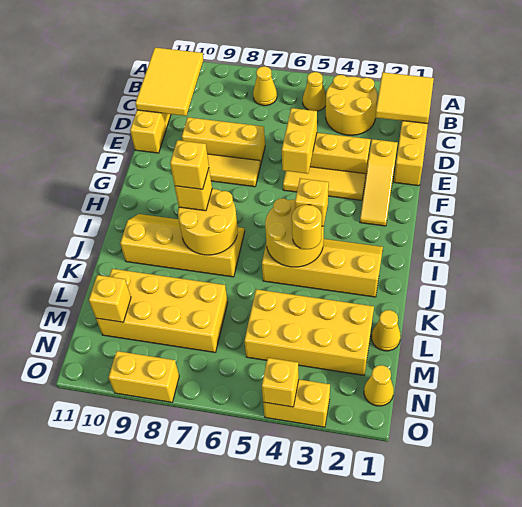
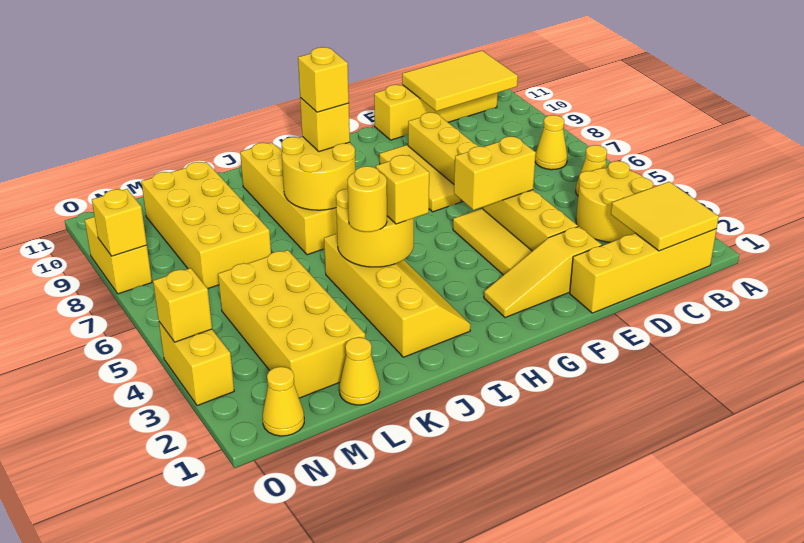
yellow brick M10 level 2 -> yellow brick O8 level 2

